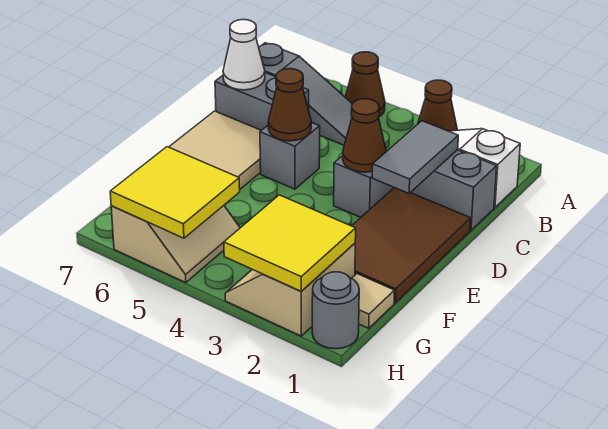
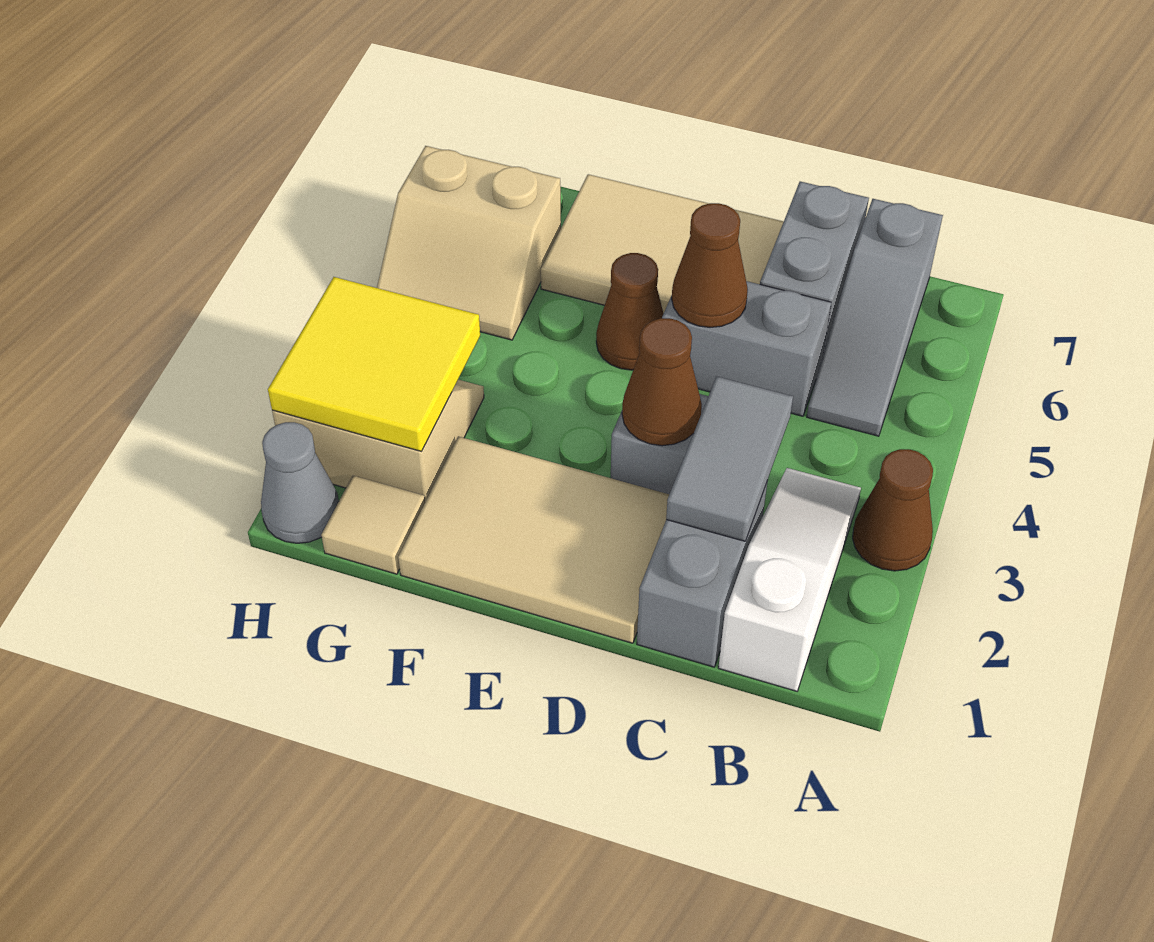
brown cone A5 level 1 -> brown cone E5 level 1
grey tile C2:D2 level 2 -> grey tile C2:C3 level 2
white cone C7 level 2 -> none
brown tile D1:F2 level 1 -> tan tile D1:F2 level 1
grey brick D5 level 1 -> grey brick C5:D5 level 1
yellow tile G5:H6 level 2 -> none
grey round brick H1 level 1 -> grey cone H1 level 1

